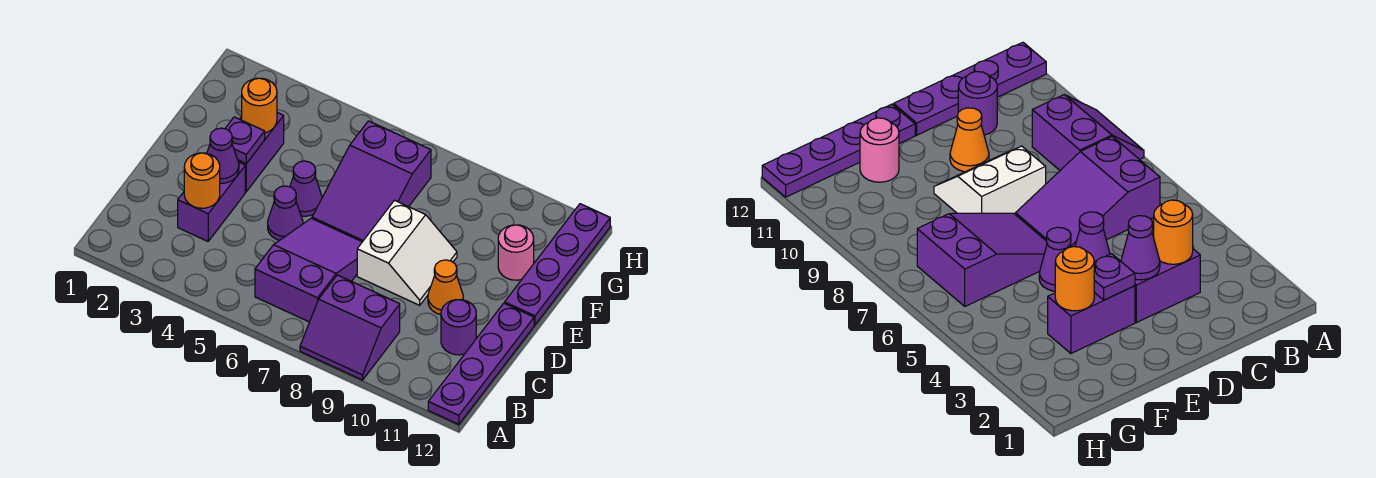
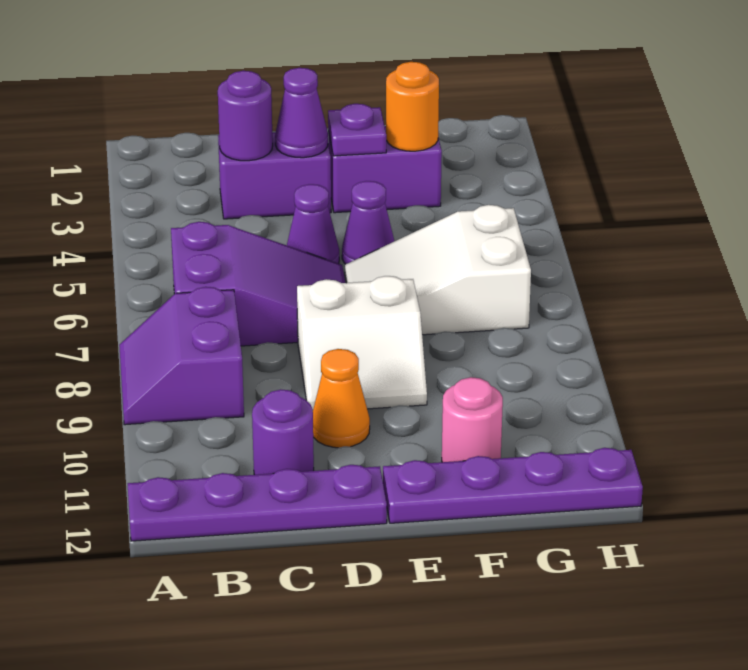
orange round brick C3 level 2 -> purple round brick C3 level 2
purple slope E6:G7 level 1 top G -> white slope E6:G7 level 1 top G

